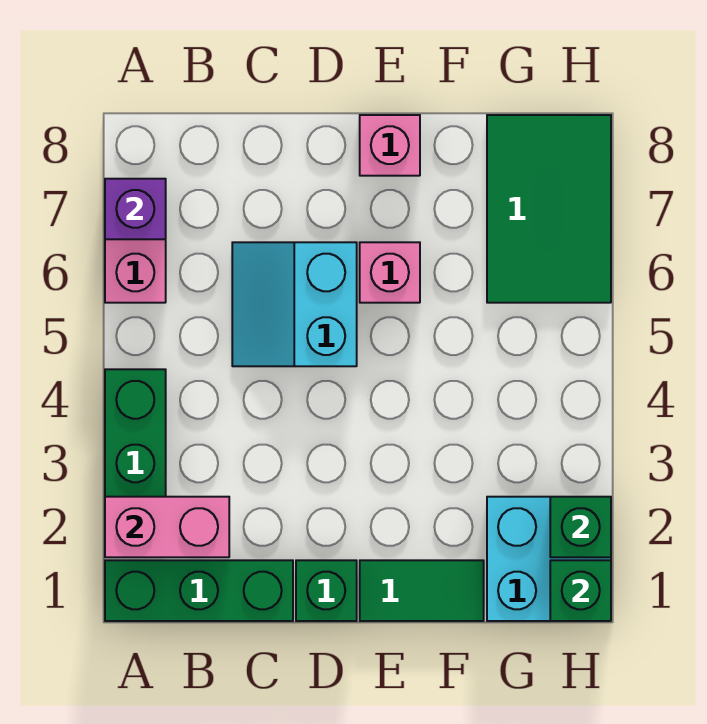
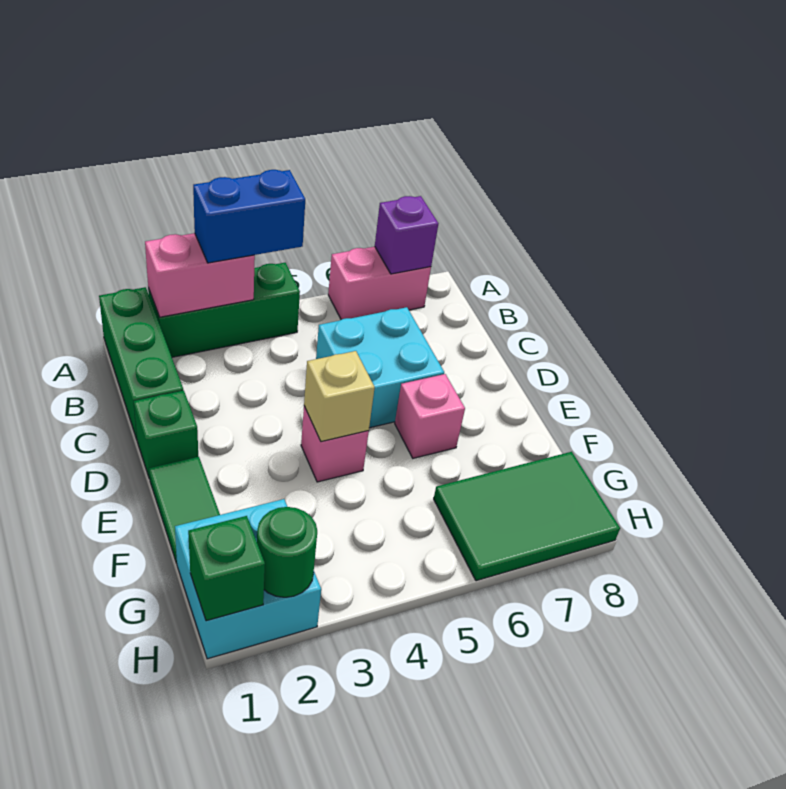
pink brick A2:B2 level 2 -> pink brick A2:A3 level 2
none -> blue brick A3:A4 level 3
cyan slope C5:D6 level 1 top D -> cyan brick C5:D6 level 1
none -> tan brick E4 level 2
pink brick E8 level 1 -> pink brick E4 level 1
green brick H2 level 2 -> green round brick H2 level 2

